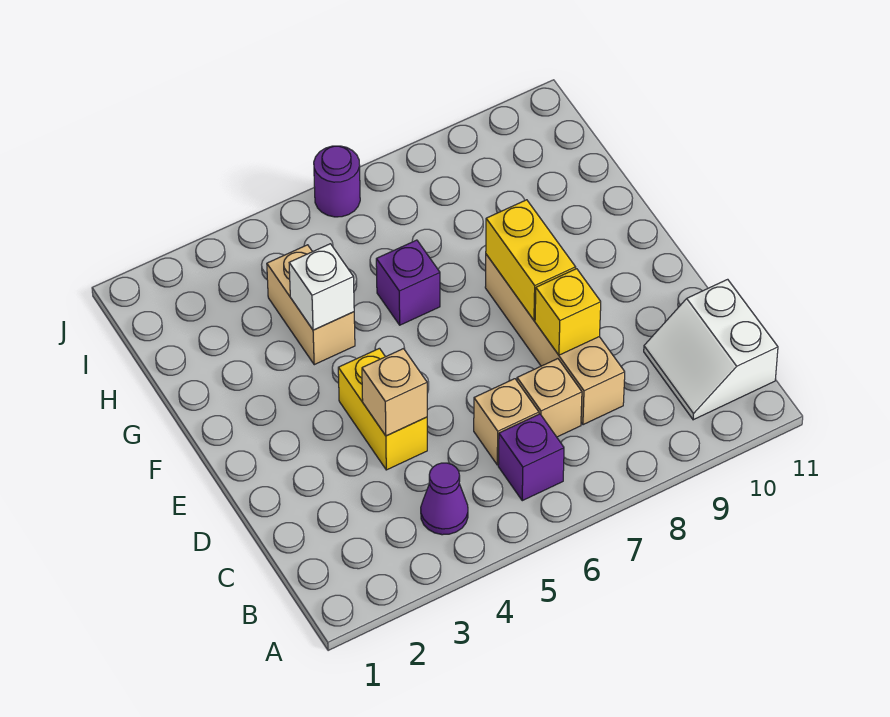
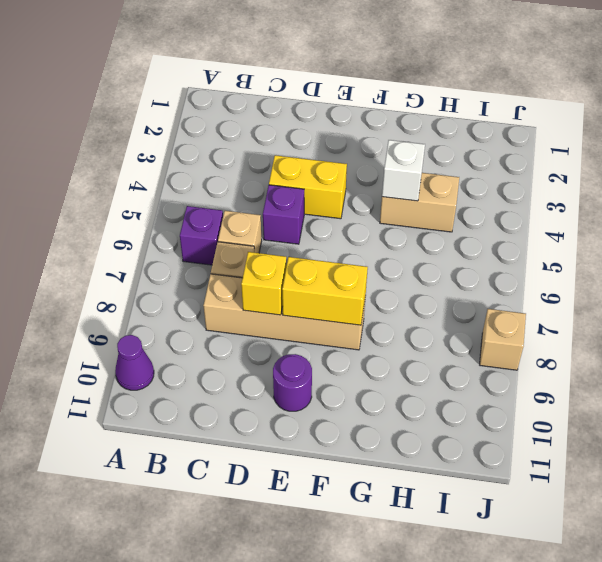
purple cone B4 level 1 -> purple cone A10 level 1
white slope B10:C11 level 1 top 11 -> none
tan brick D4 level 2 -> tan brick J8 level 1
purple brick G6 level 1 -> purple brick D5 level 1
purple round brick J6 level 1 -> purple round brick E10 level 1

